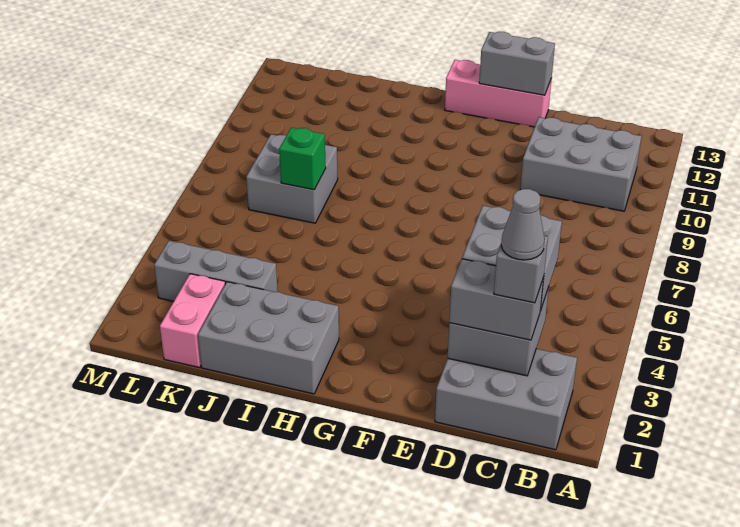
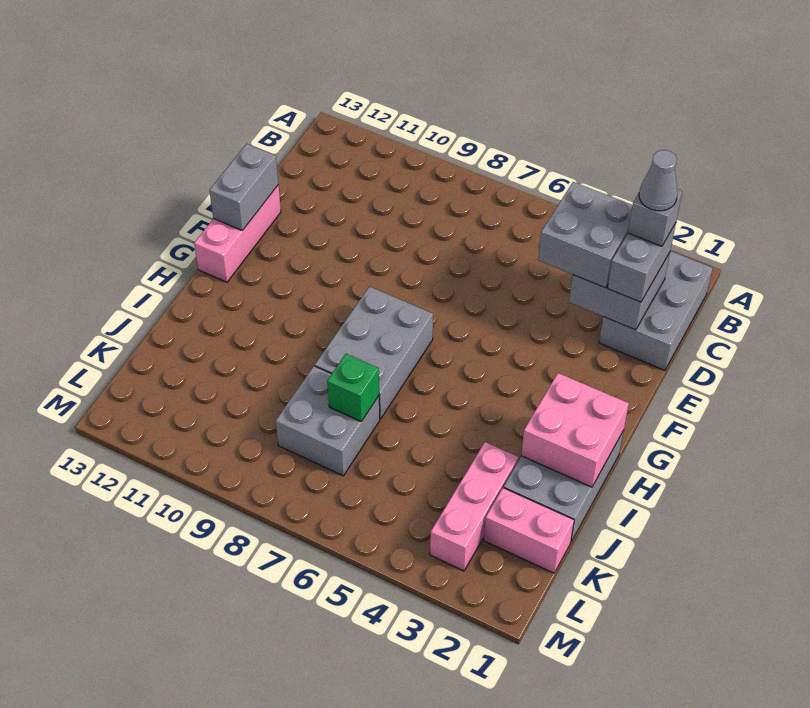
grey brick B10:D11 level 1 -> grey brick G7:I8 level 1
none -> pink brick H1:I2 level 2
grey brick J3:L3 level 1 -> pink brick J3:L3 level 1

